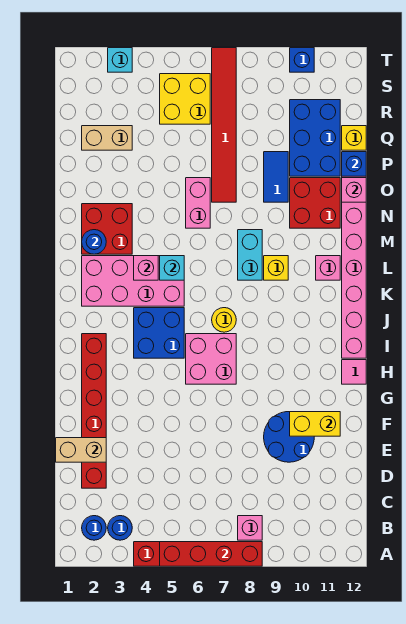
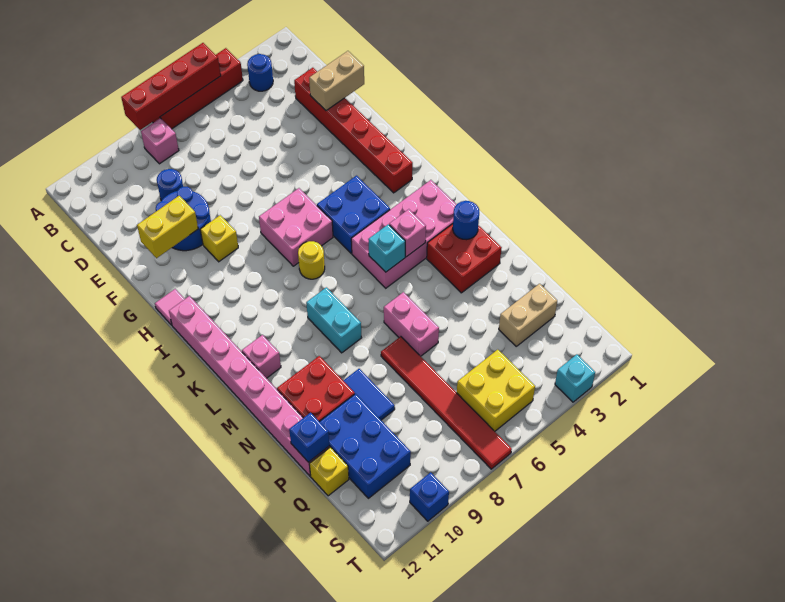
blue round brick B2 level 1 -> blue round brick D9 level 1
yellow brick L9 level 1 -> yellow brick G9 level 1
pink brick O12 level 2 -> none

